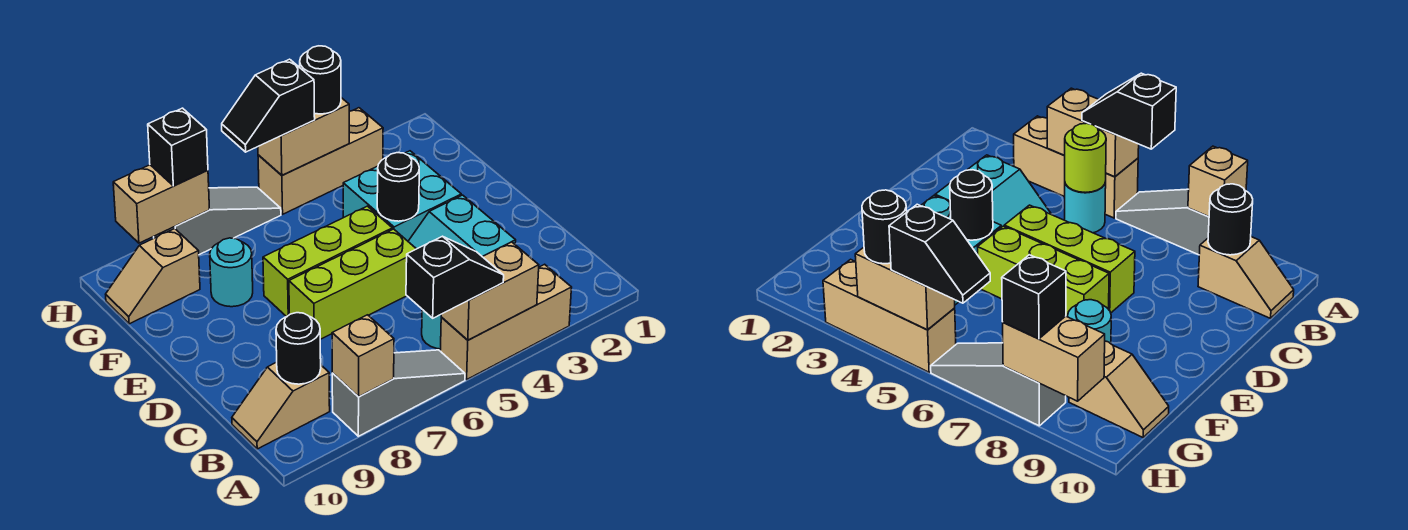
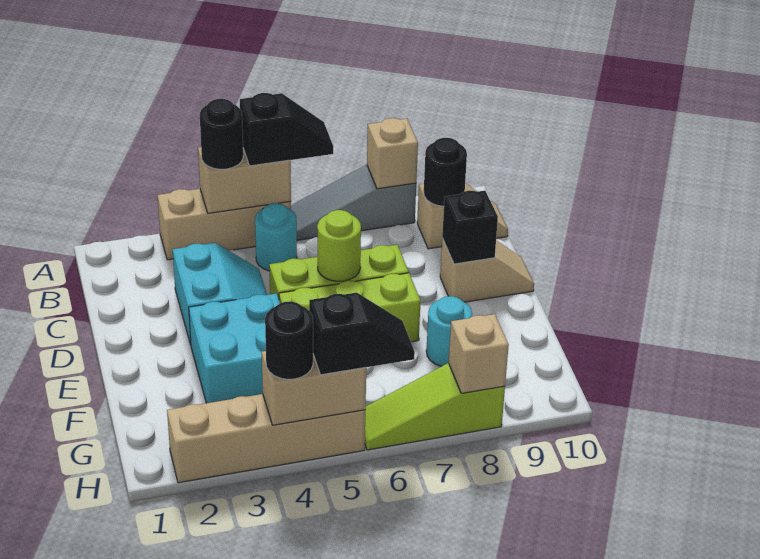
black slope A5:A6 level 3 top 6 -> black slope A5:A6 level 3 top 5
lime round brick B5 level 2 -> lime round brick D6 level 2
black round brick E4 level 2 -> black round brick A4 level 3
tan slope G9:G10 level 1 top 9 -> tan slope D9:D10 level 1 top 9
tan brick H3:H5 level 1 -> tan brick H2:H5 level 1
grey slope H6:H8 level 1 top 8 -> lime slope H6:H8 level 1 top 8
tan brick H8:H9 level 2 -> tan brick H8 level 2
black brick H8 level 3 -> black brick D9 level 2

